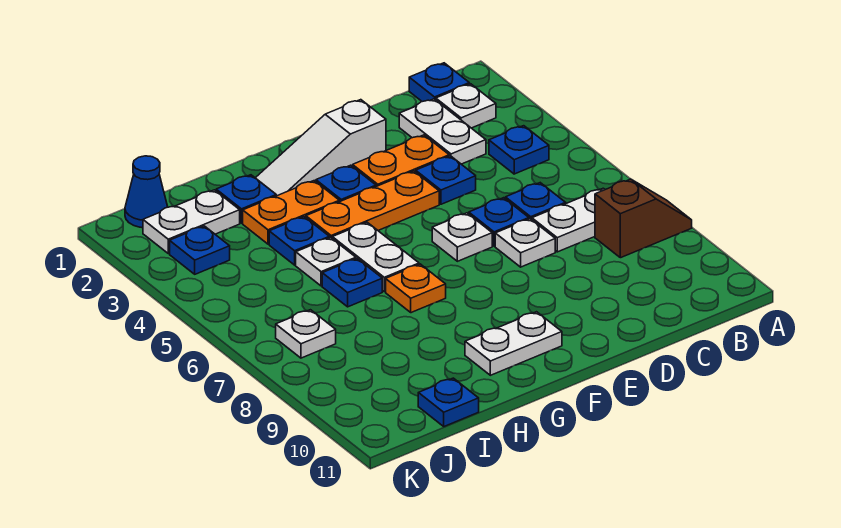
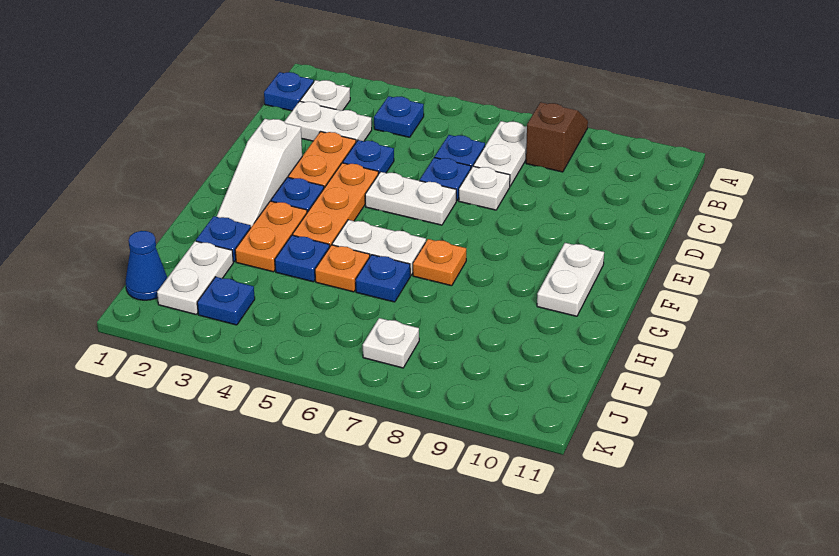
white plate E6 level 1 -> white plate E5:E6 level 1
white plate H5 level 1 -> orange plate H5 level 1
blue plate I11 level 1 -> none

